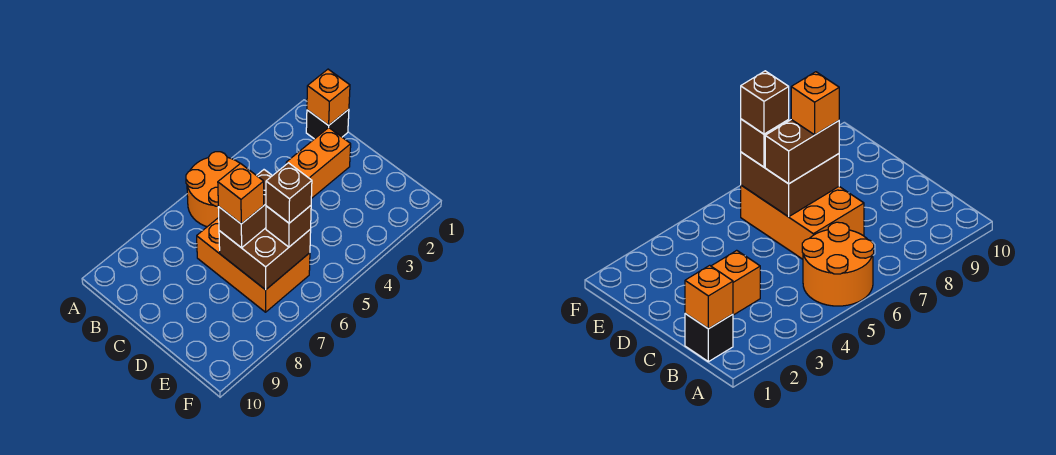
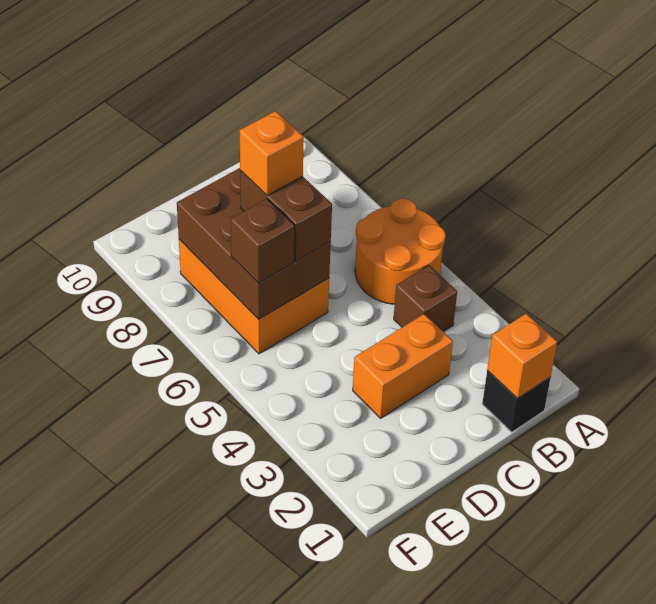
orange brick C2:C3 level 1 -> orange brick C3:D3 level 1
orange brick C6:E7 level 1 -> orange brick D6:E8 level 1
brown brick D6:E7 level 2 -> brown brick D6:E8 level 2
brown brick E6 level 4 -> brown brick B4 level 1

